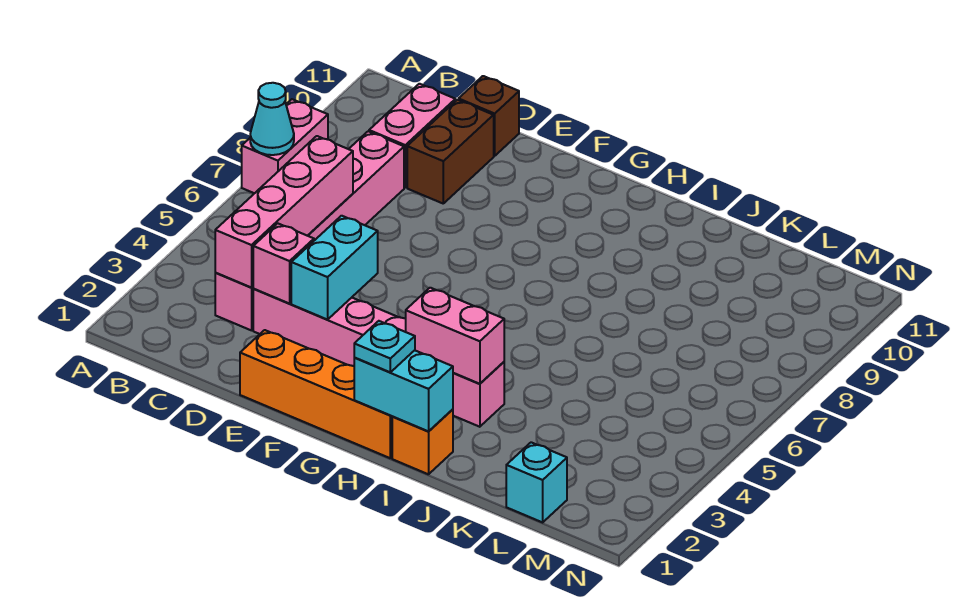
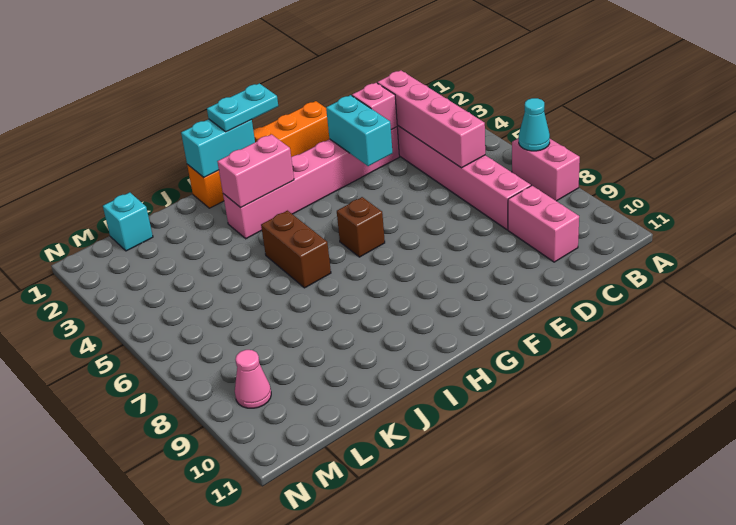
brown brick D9:D10 level 1 -> brown brick I5:I6 level 1
brown brick D11 level 1 -> brown brick G6 level 1
cyan plate H1 level 3 -> cyan plate G1:H1 level 3
none -> pink cone M9 level 1

